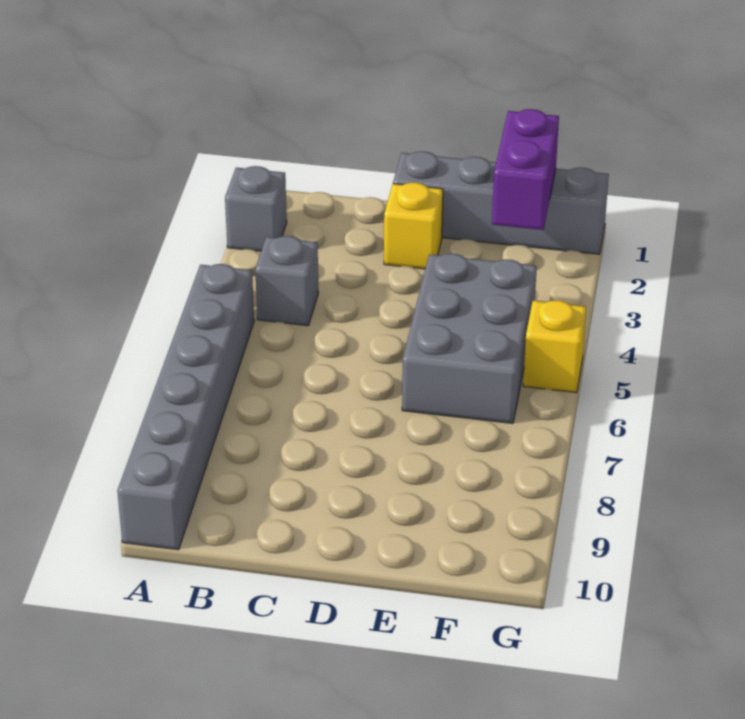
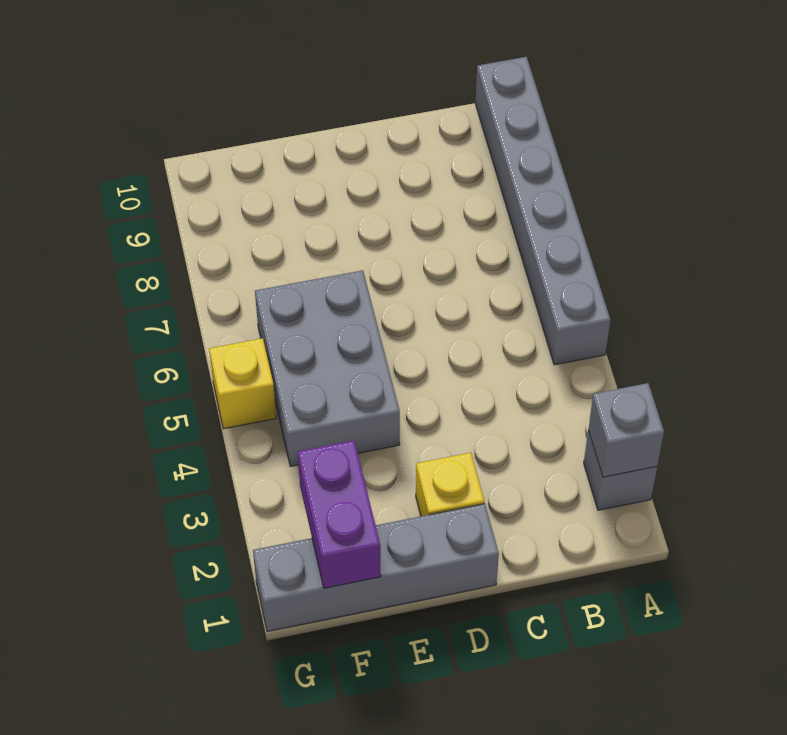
grey brick B4 level 1 -> grey brick A2 level 2

